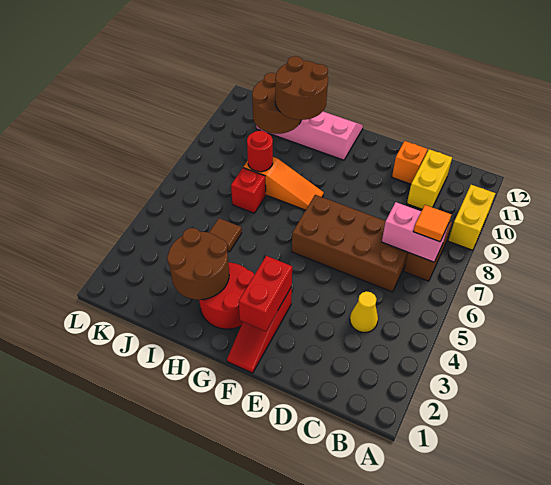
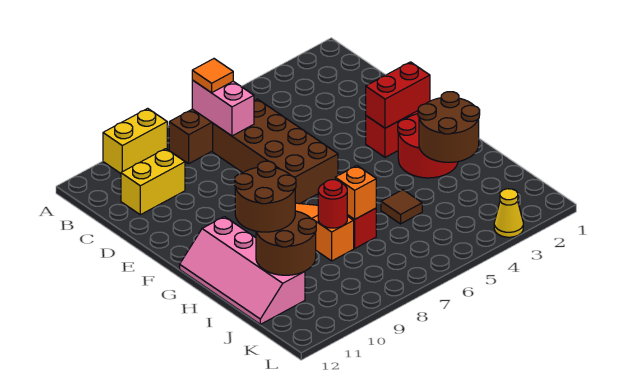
yellow cone C4 level 1 -> yellow cone L3 level 1
orange brick D11 level 1 -> orange brick I7 level 2

